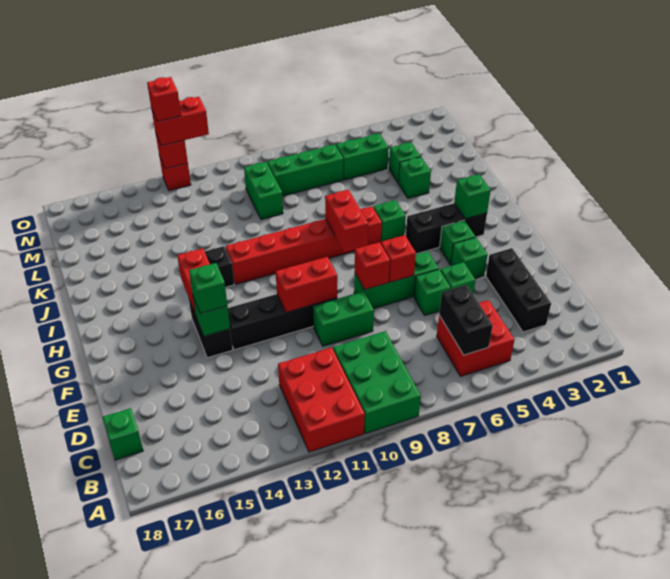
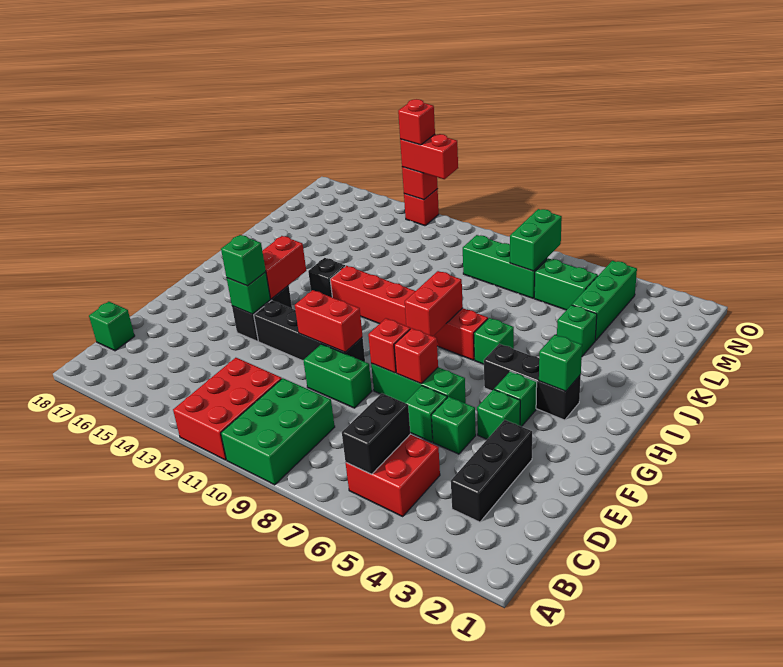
green brick L4 level 1 -> green brick L4:N4 level 1
green brick L10:M10 level 1 -> green brick M7:N7 level 2

